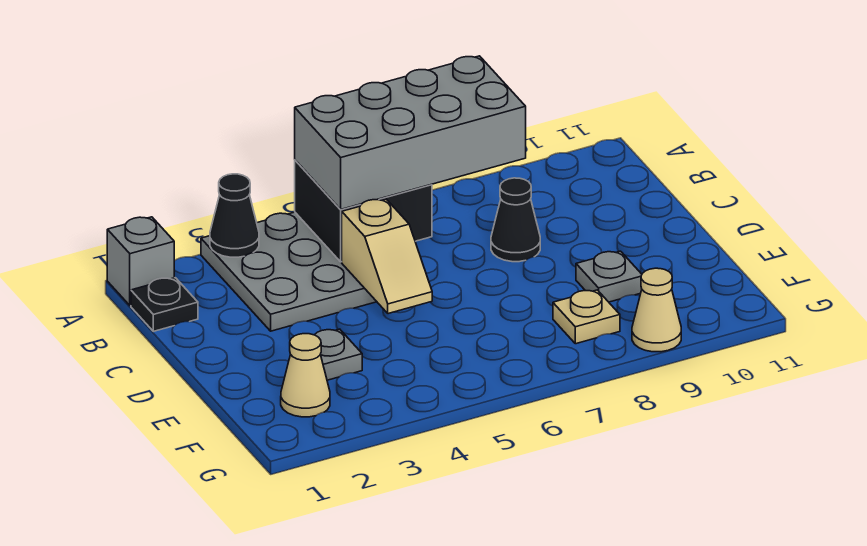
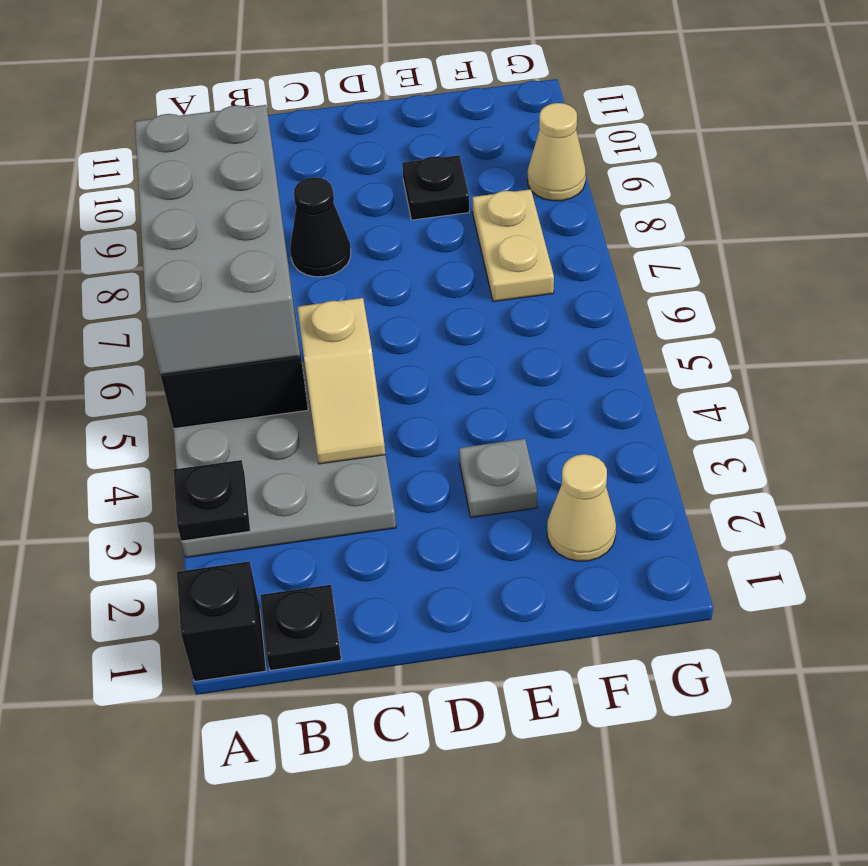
grey brick A1 level 1 -> black brick A1 level 1
black cone A3 level 2 -> black plate A3 level 2
tan slope C5:D5 level 2 top C -> tan slope C4:C5 level 2 top 5
grey plate E9 level 1 -> black plate E9 level 1
tan plate F8 level 1 -> tan plate F7:F8 level 1

